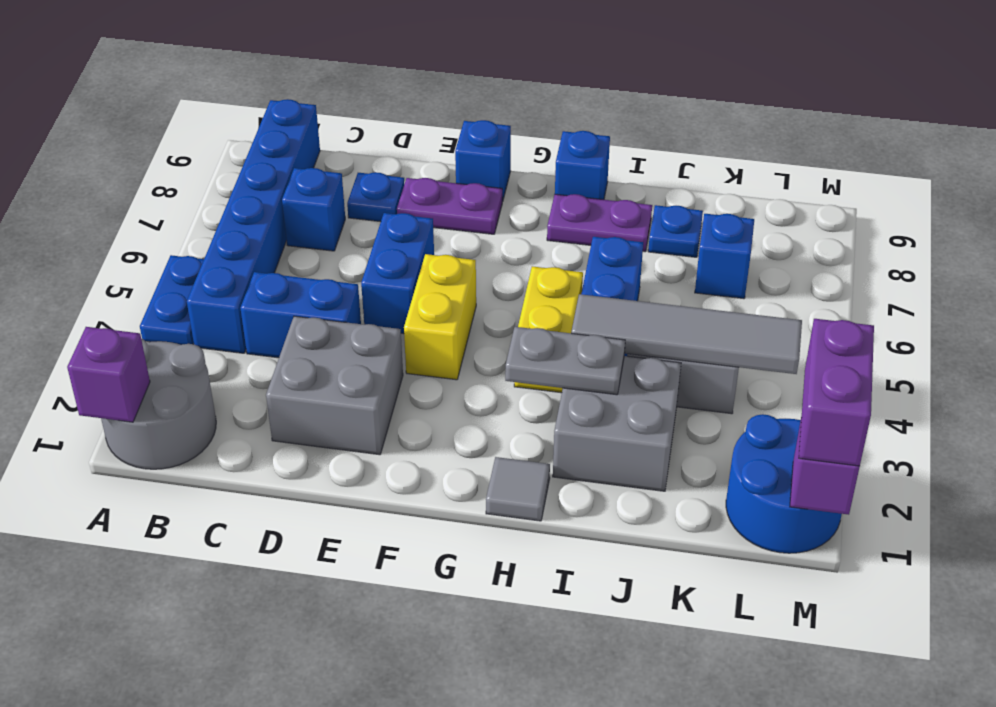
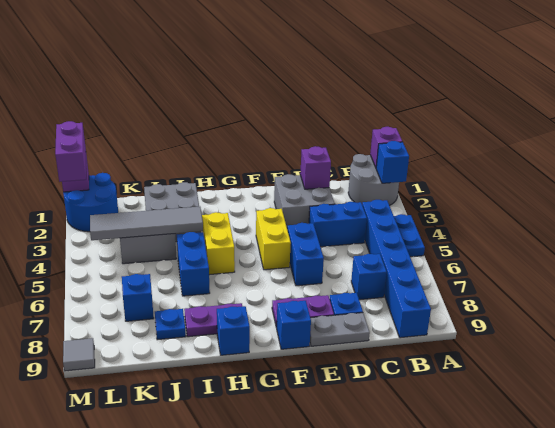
none -> blue brick A2 level 2
none -> purple brick D2 level 2
grey tile H1 level 1 -> grey tile M9 level 1
grey plate H3:I3 level 2 -> grey plate D9:E9 level 1

